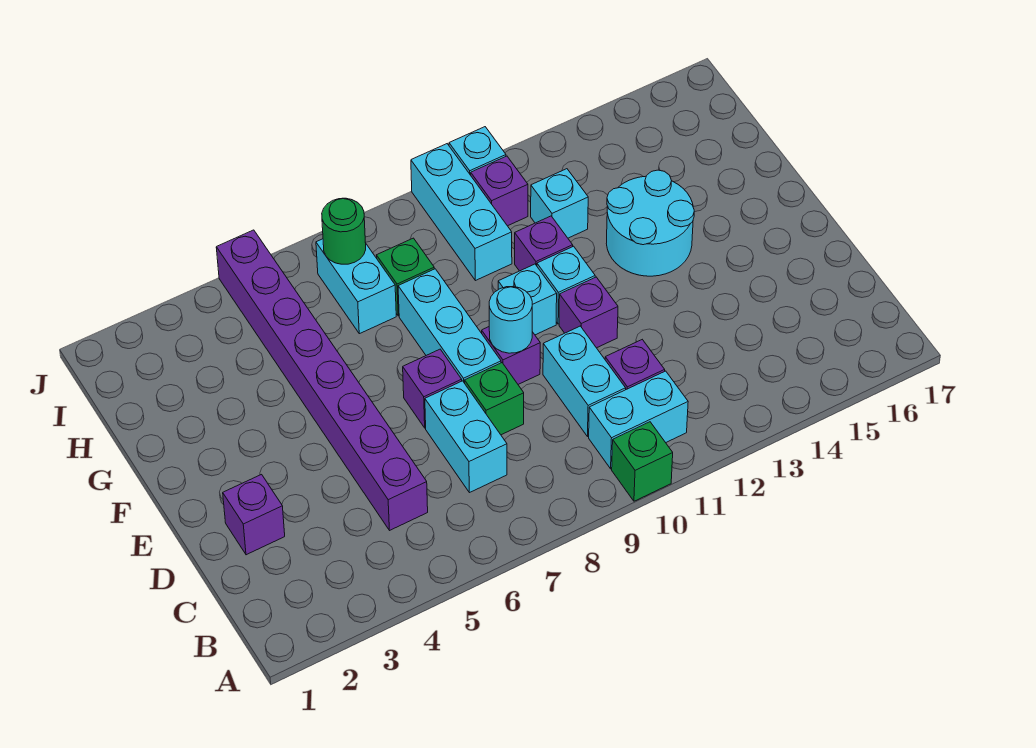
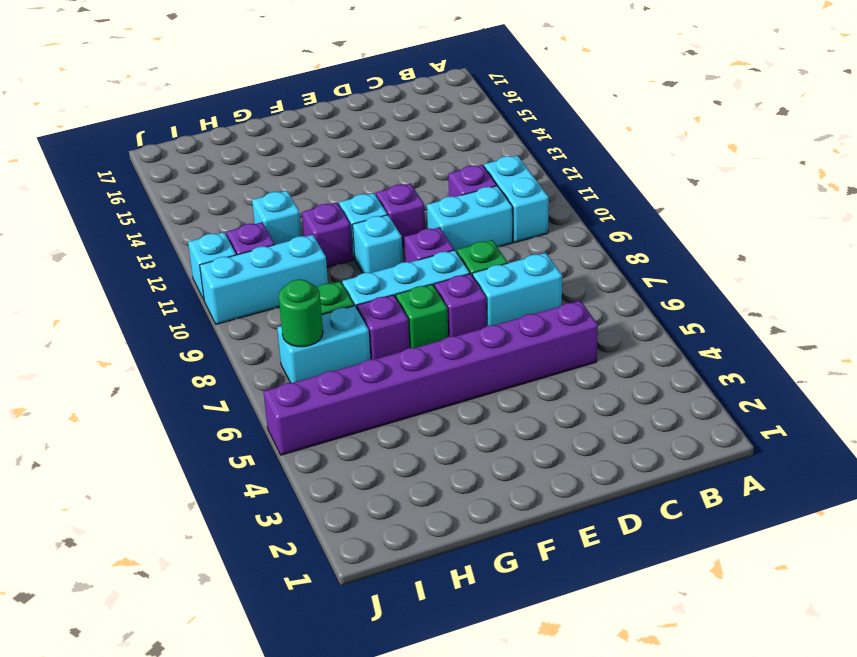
green brick A10 level 1 -> green brick F7 level 1
purple brick D2 level 1 -> purple brick G7 level 1
cyan round brick E9 level 2 -> none
cyan round brick F13:G14 level 1 -> none

